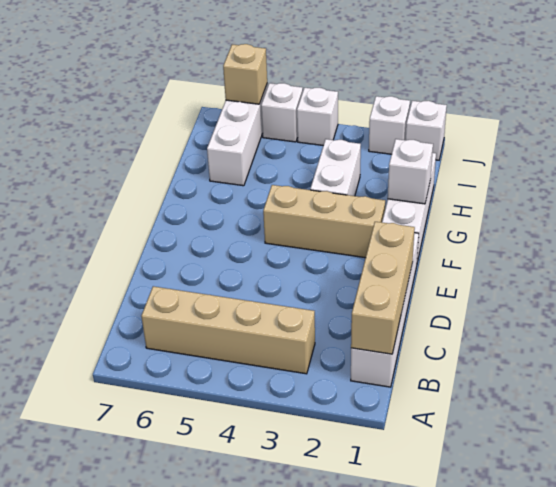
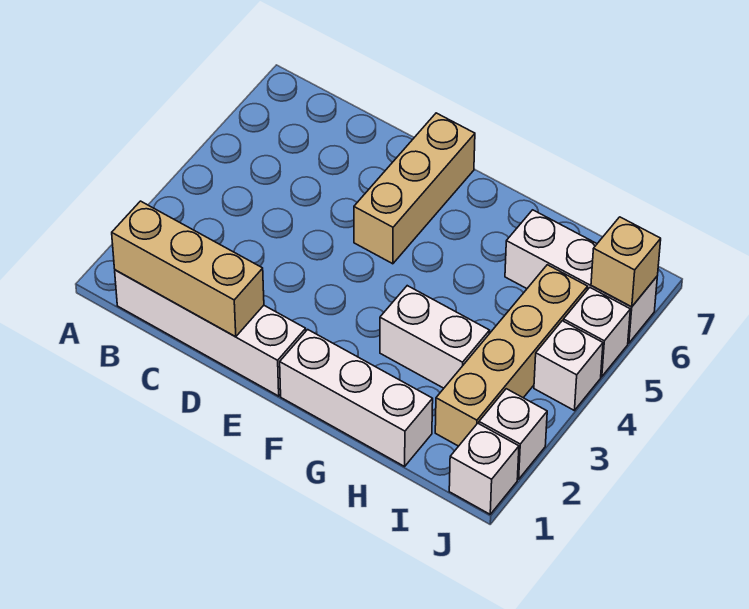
tan brick B3:B6 level 1 -> tan brick I2:I5 level 1
tan brick F2:F4 level 1 -> tan brick E5:E7 level 1
white brick G1 level 2 -> none

